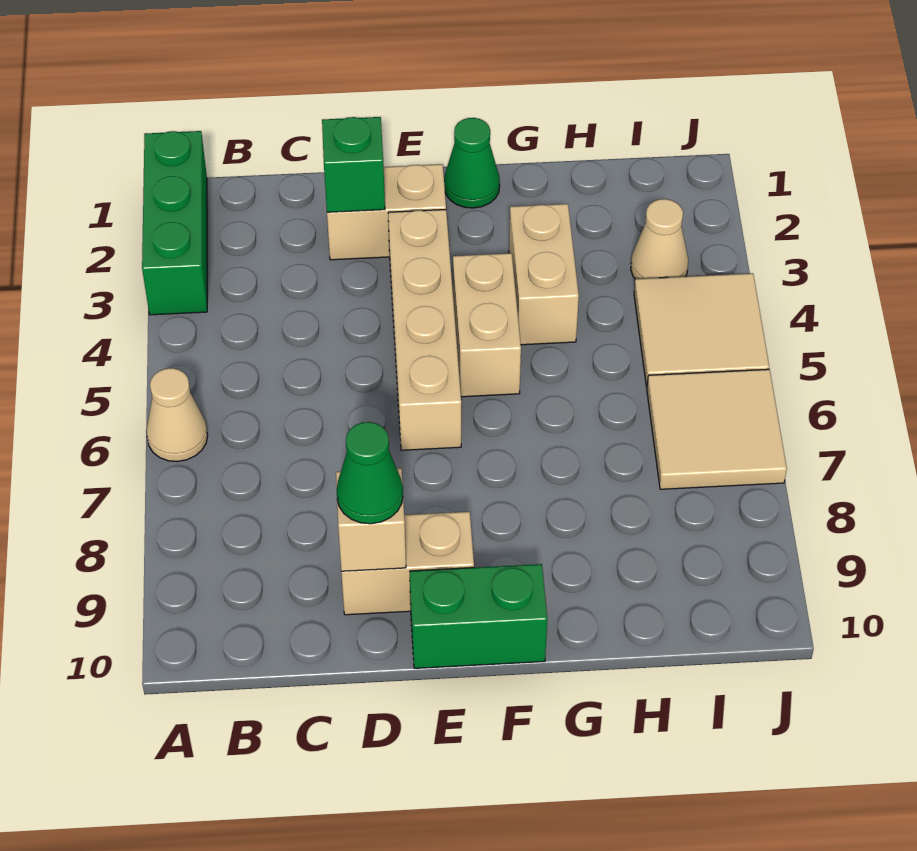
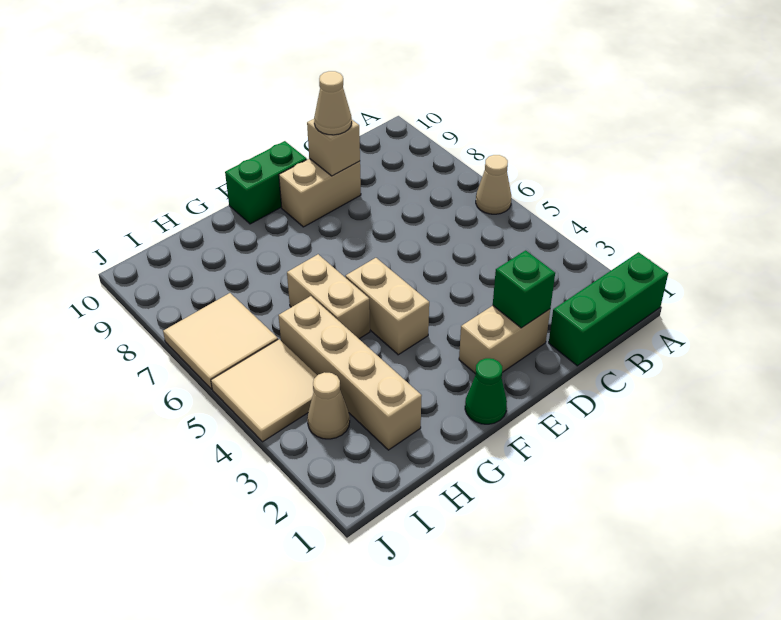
green brick A1:A3 level 1 -> green brick A1:C1 level 1
green cone D9 level 3 -> tan cone D9 level 3
tan brick E3:E6 level 1 -> tan brick H2:H5 level 1
tan brick G3:G4 level 1 -> tan brick G5:G6 level 1

